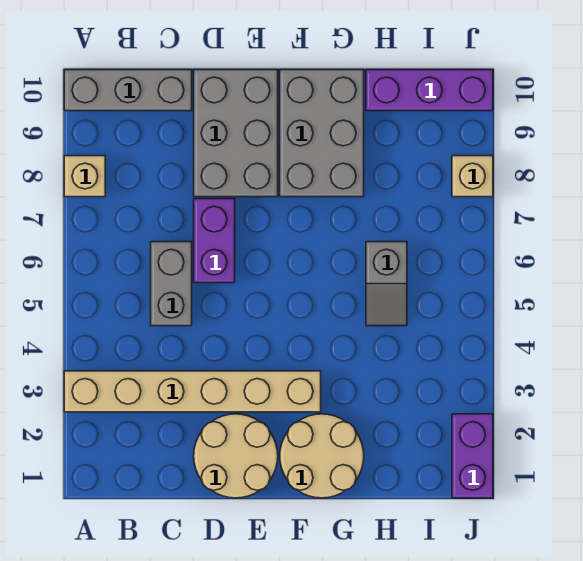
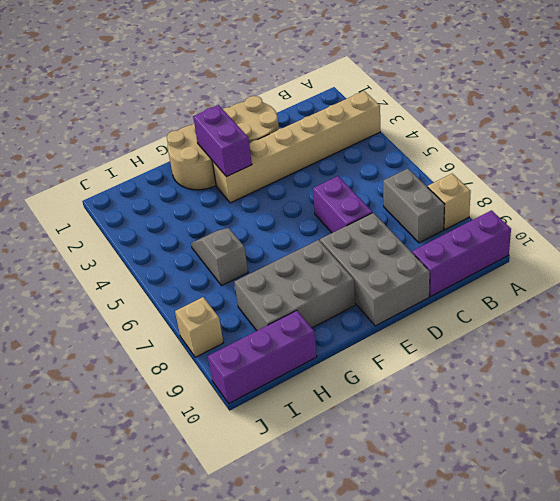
grey brick A10:C10 level 1 -> purple brick A10:C10 level 1
grey brick C5:C6 level 1 -> grey brick B7:B8 level 1
grey brick F8:G10 level 1 -> grey brick F8:H9 level 1
purple brick J1:J2 level 1 -> purple brick F2:F3 level 2

